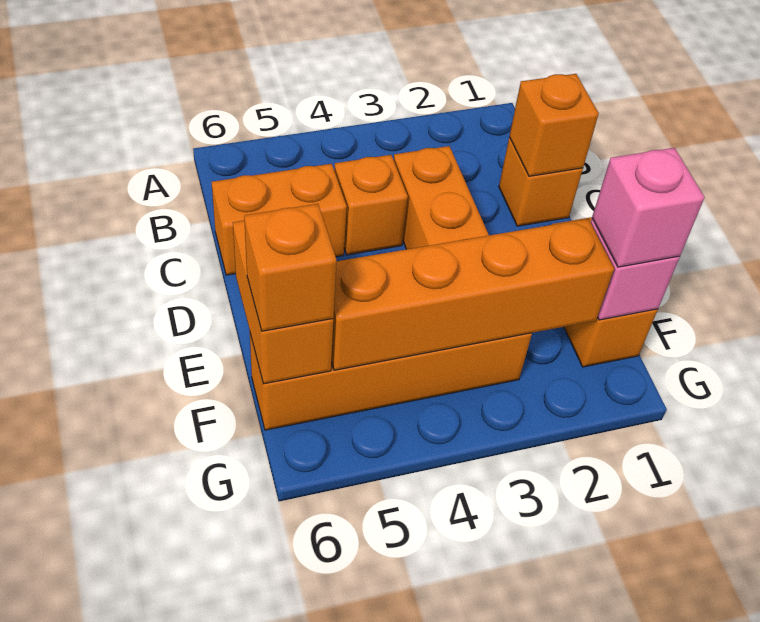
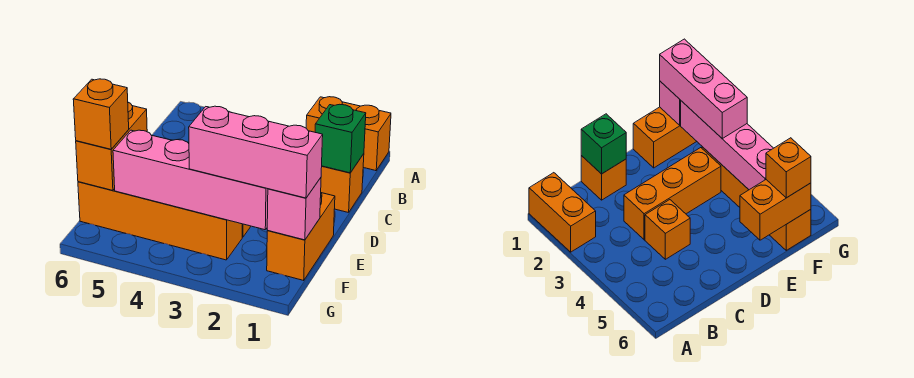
orange brick C1 level 2 -> green brick C1 level 2
orange brick C5:C6 level 1 -> orange brick A1:A2 level 1
pink brick F1 level 3 -> pink brick F1:F3 level 3
orange brick F2:F5 level 2 -> pink brick F2:F5 level 2

